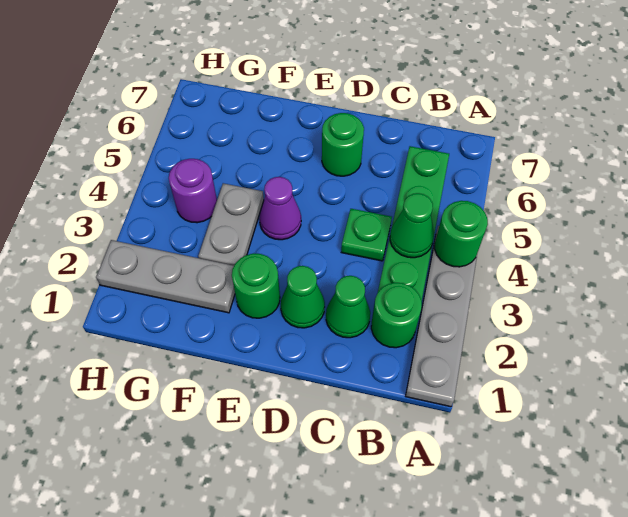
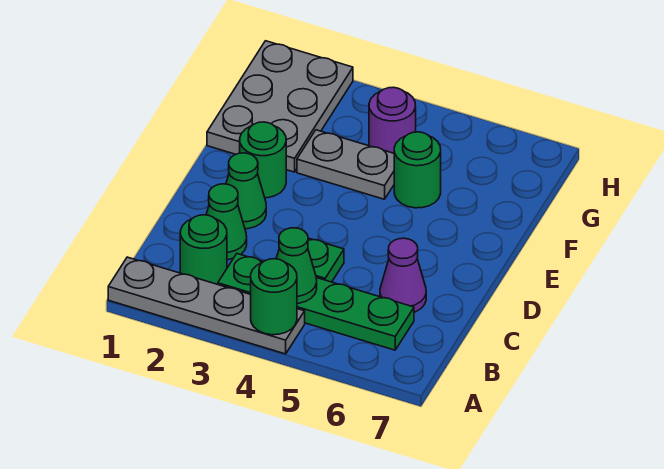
green round brick D6 level 1 -> green round brick F5 level 1
purple cone E4 level 1 -> purple cone C6 level 1
grey plate F2:H2 level 1 -> grey plate F1:H2 level 1

